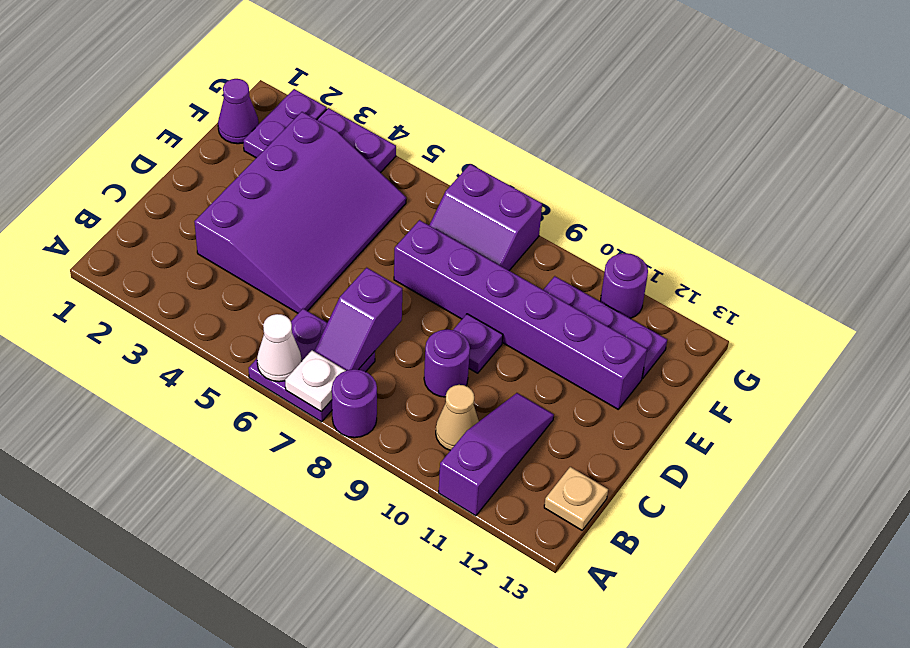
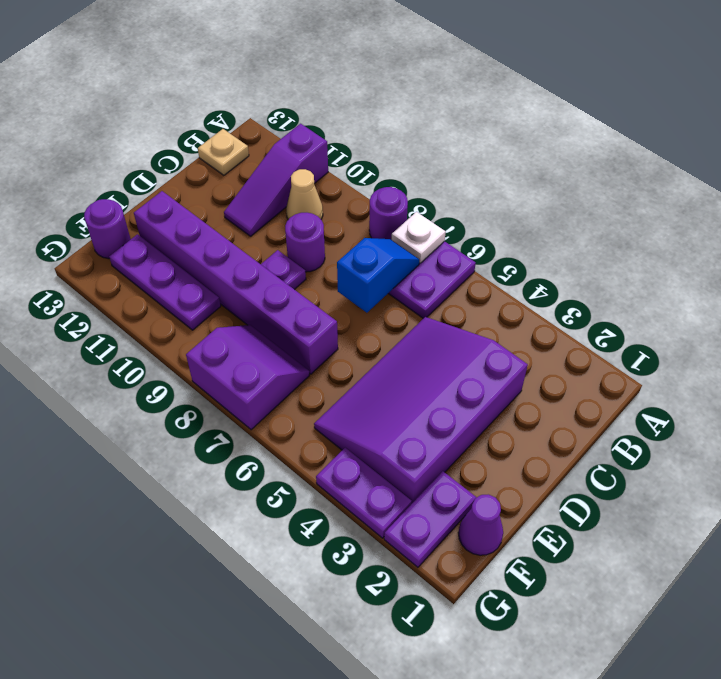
white cone A6 level 2 -> none
purple slope B7:C7 level 2 top C -> blue slope B7:C7 level 2 top C
purple round brick G11 level 1 -> purple round brick F13 level 1

